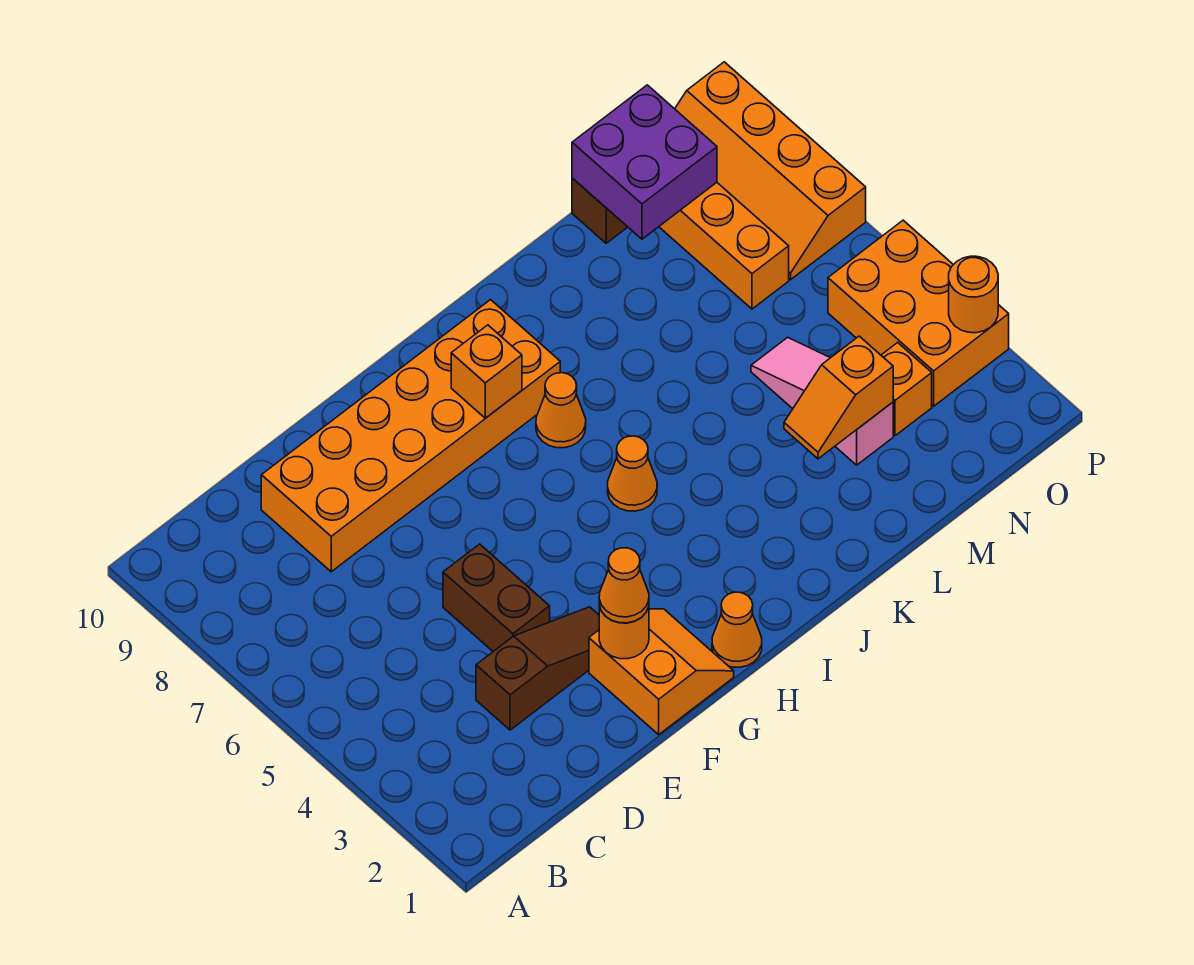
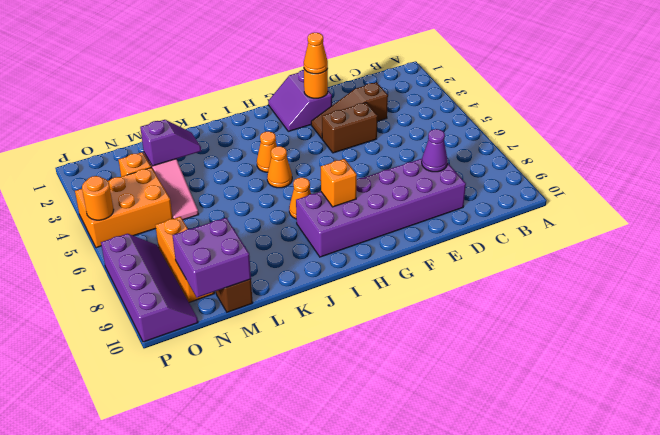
orange brick D8:I9 level 1 -> purple brick D8:I9 level 1
none -> purple cone D8 level 2
brown brick E4:E5 level 1 -> brown brick E4:F4 level 1
orange slope F1:G2 level 1 top F -> purple slope F1:G2 level 1 top F
orange cone H1 level 1 -> orange cone I4 level 1
orange slope L3:M3 level 2 top M -> purple slope L3:M3 level 2 top M
orange brick O3:P5 level 1 -> orange brick N4:P5 level 1
orange slope O7:P10 level 1 top P -> purple slope O7:P10 level 1 top P
orange round brick P3 level 2 -> orange round brick P5 level 2

